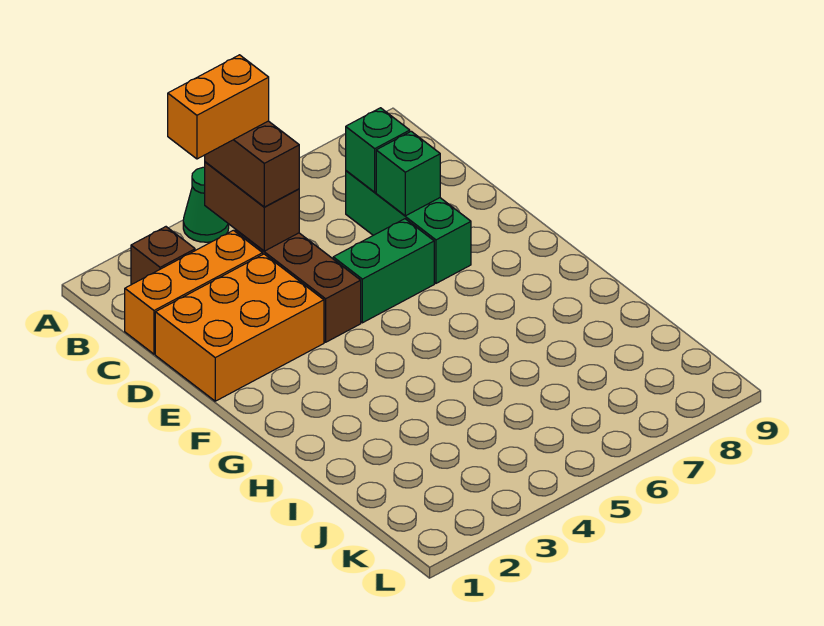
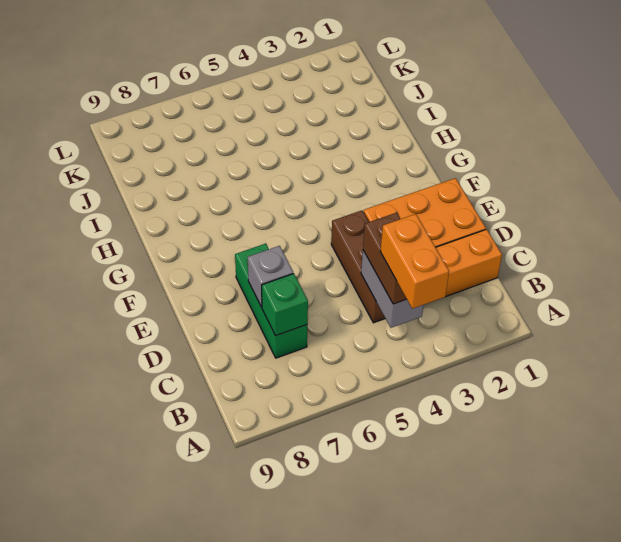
green cone A4 level 1 -> none
brown brick B2 level 1 -> none
orange brick B3:B4 level 4 -> orange brick A4:B4 level 4
brown brick B4:C4 level 2 -> grey brick B4:C4 level 2
green brick D7 level 2 -> grey brick D7 level 2
green brick E5:E6 level 1 -> none

